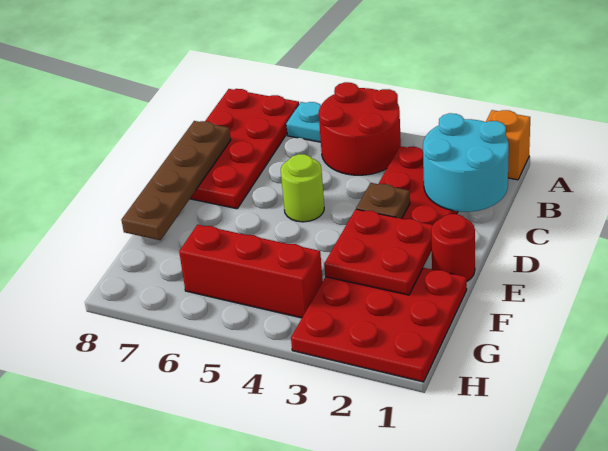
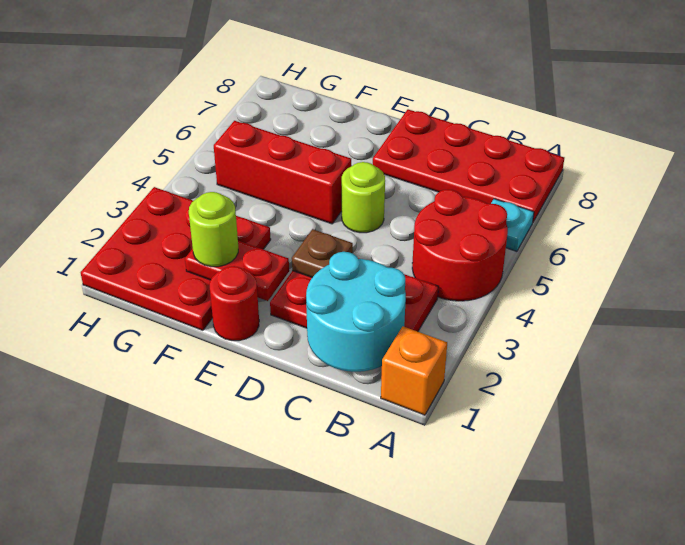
brown plate C8:F8 level 2 -> none
red plate E2:F3 level 2 -> red plate E2:F2 level 2
none -> lime round brick F2 level 3
red brick G4:G6 level 1 -> red brick E5:G5 level 1

